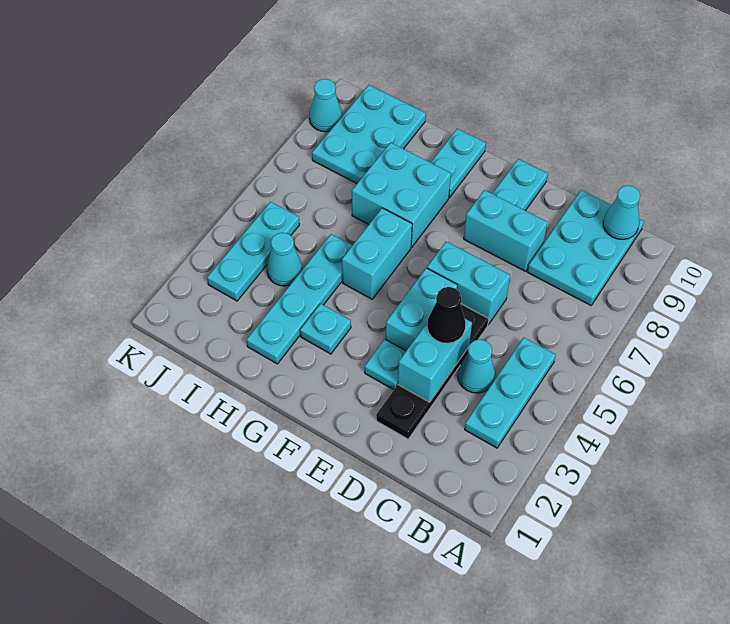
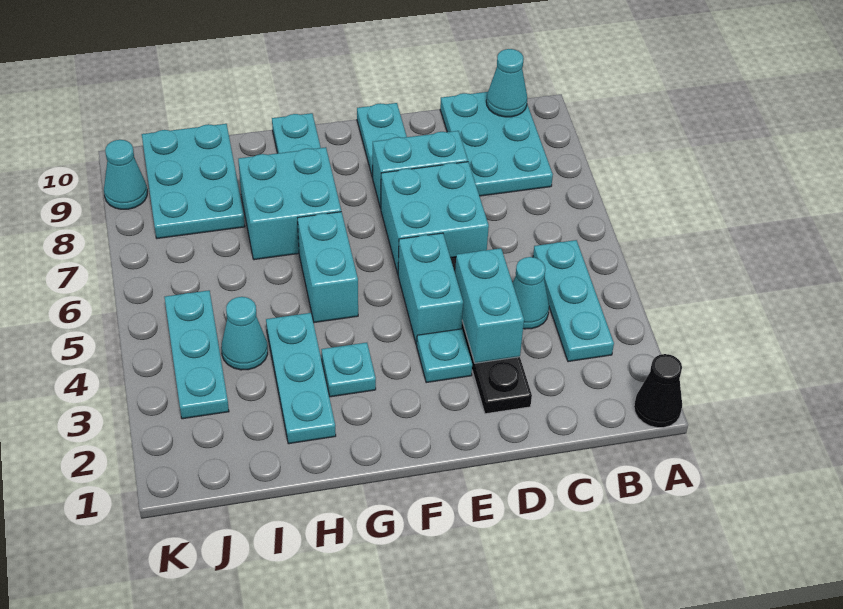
black cone D4 level 3 -> black cone A1 level 1
cyan brick D6:E6 level 1 -> cyan brick D6:E7 level 1
cyan plate H2:H5 level 1 -> cyan plate H2:H4 level 1

